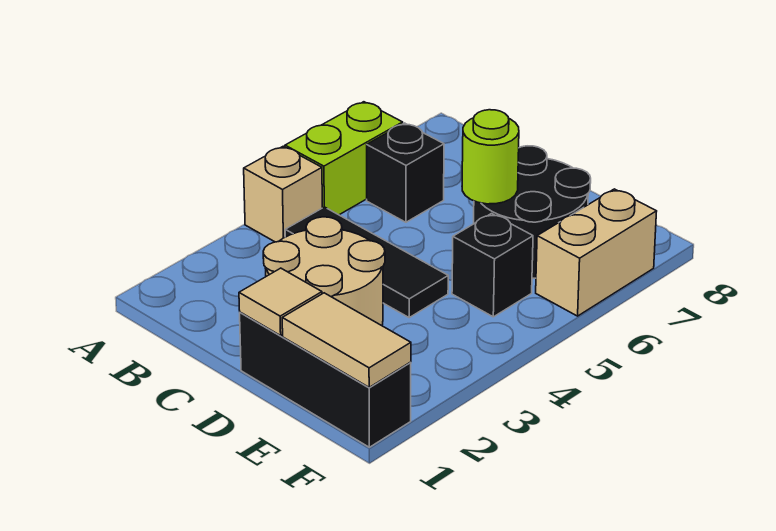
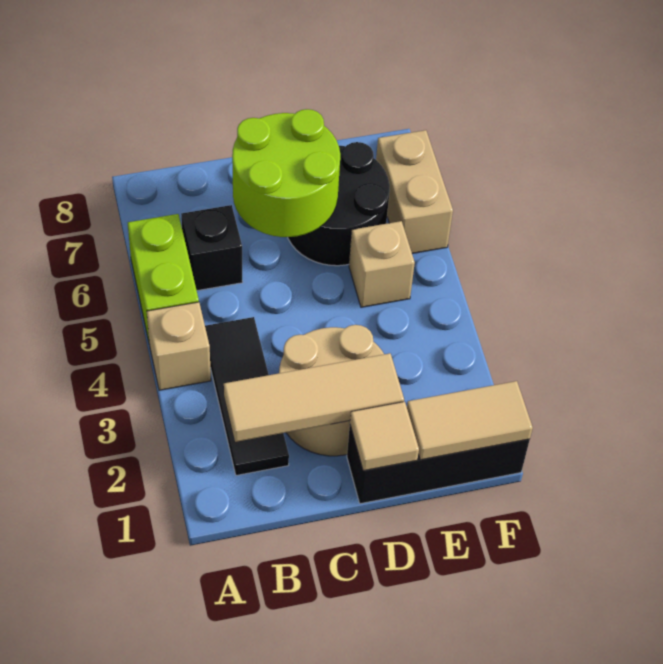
none -> tan tile B2:D2 level 2
black tile B4:D4 level 1 -> black tile B2:B4 level 1
lime round brick D6 level 2 -> lime round brick C6:D7 level 2
black brick E5 level 1 -> tan brick E5 level 1

